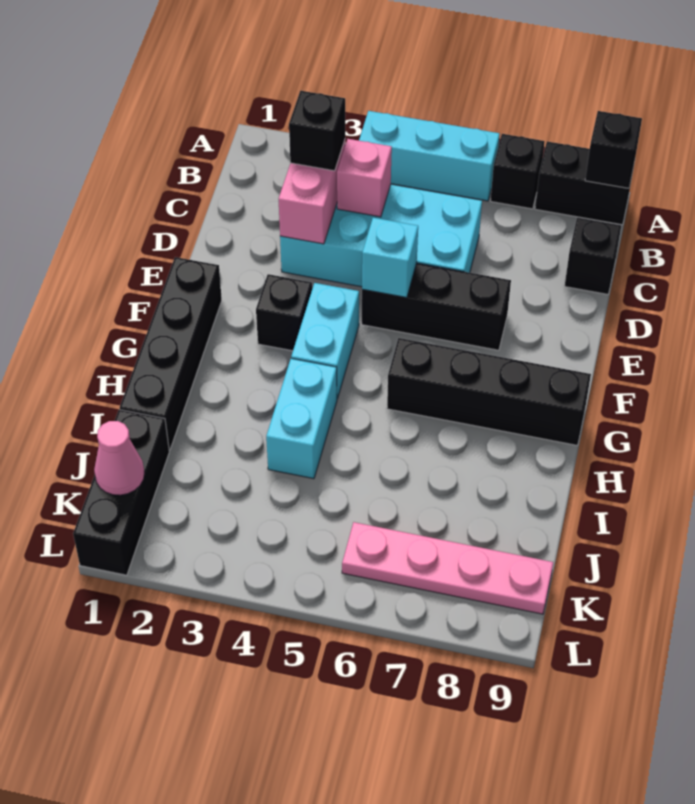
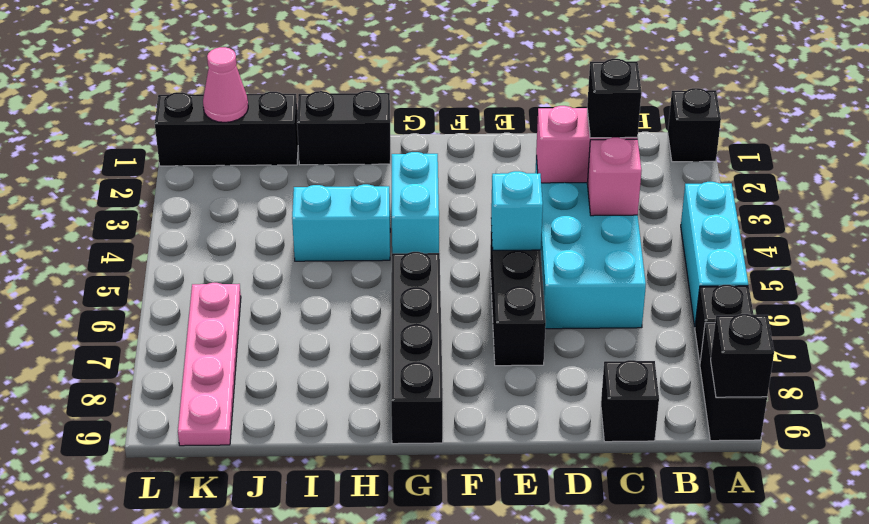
black brick F1:I1 level 1 -> black brick H1:I1 level 1
black brick F3 level 1 -> black brick A1 level 1
cyan brick F4:G4 level 1 -> cyan brick G3:G4 level 1

